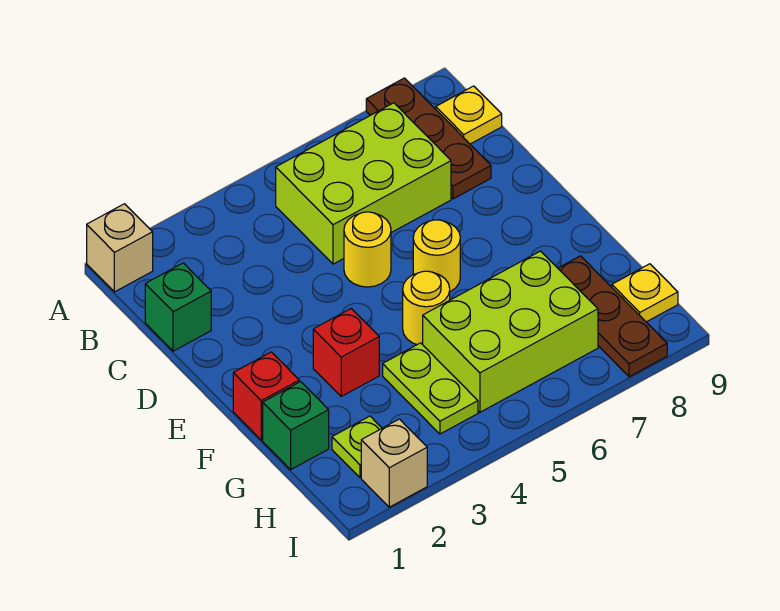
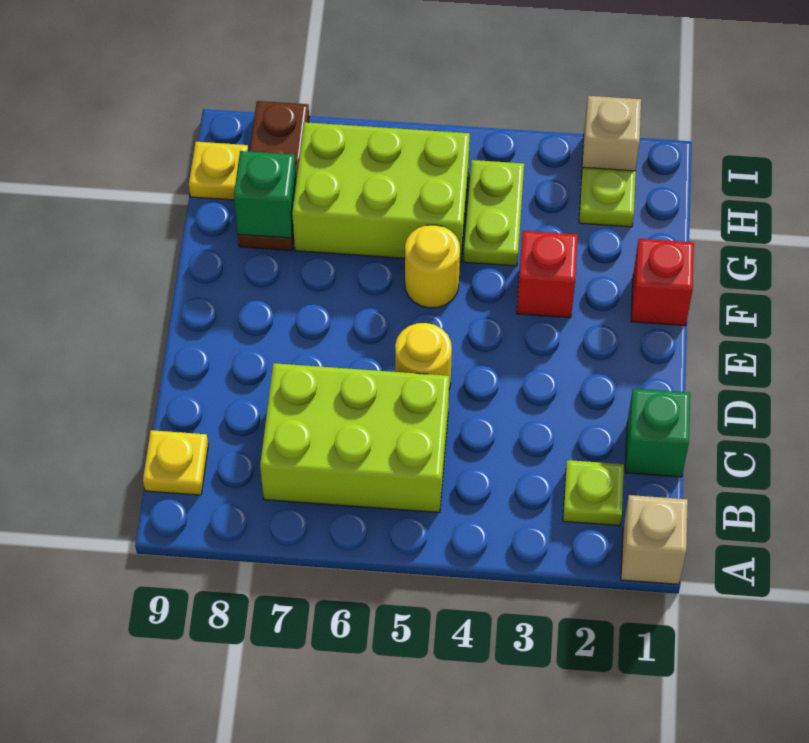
brown plate A8:C8 level 1 -> none
none -> lime plate B2 level 1
yellow round brick E6 level 1 -> none
green brick G1 level 1 -> green brick G8 level 2

